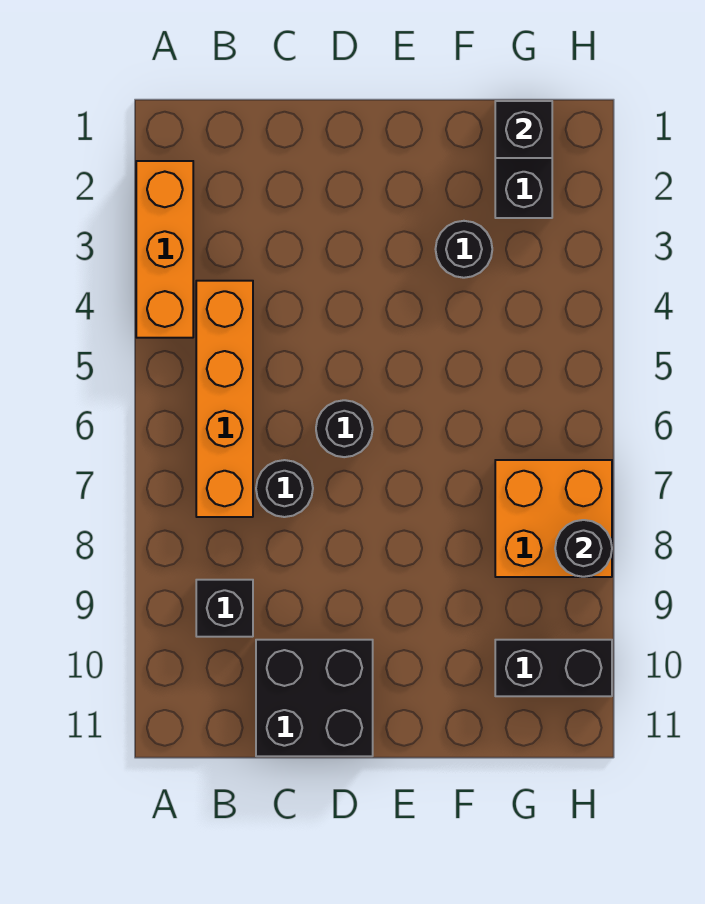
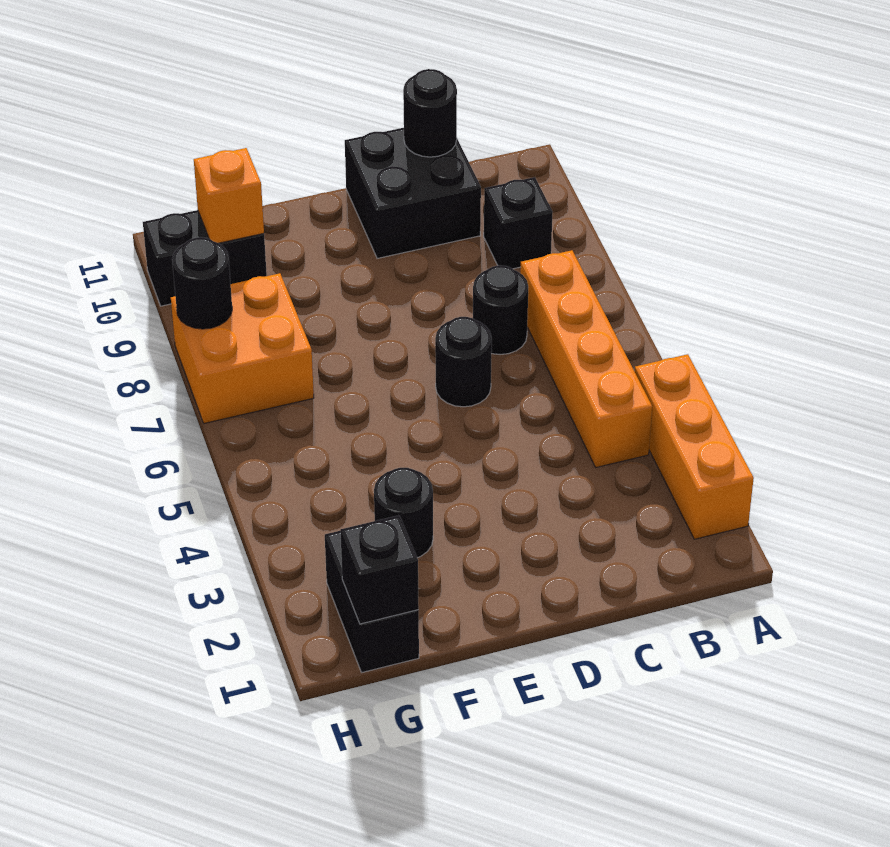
none -> black round brick C11 level 2
none -> orange brick G10 level 2

